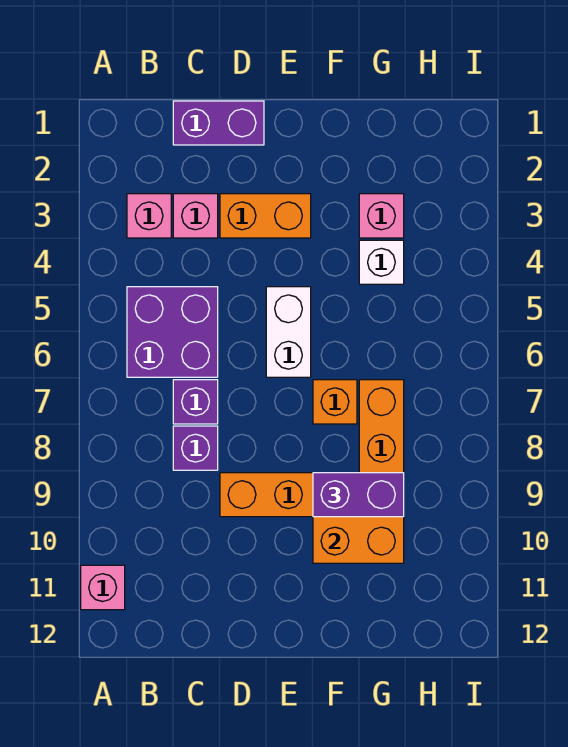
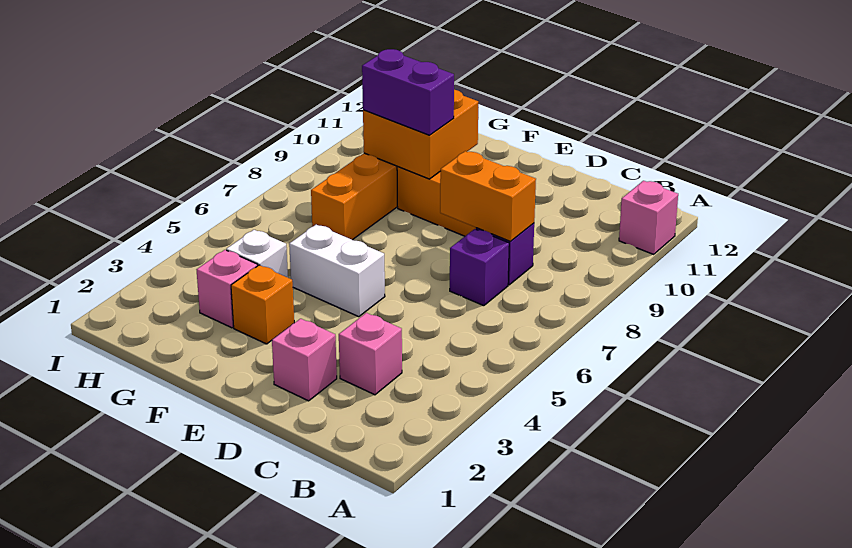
pink brick B3 level 1 -> pink brick D2 level 1
purple brick B5:C6 level 1 -> none
purple brick C1:D1 level 1 -> none
orange brick D3:E3 level 1 -> orange brick C8:D8 level 2
white brick E5:E6 level 1 -> white brick E5:F5 level 1
orange brick F7 level 1 -> orange brick F3 level 1

